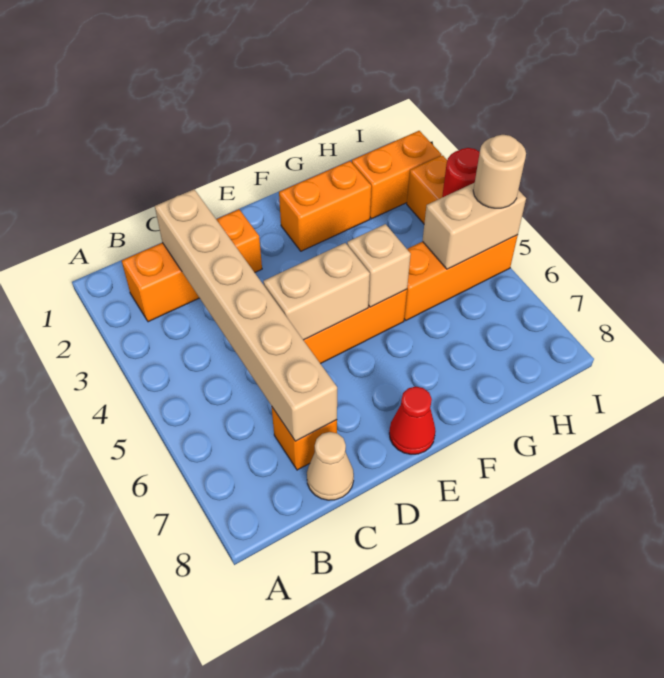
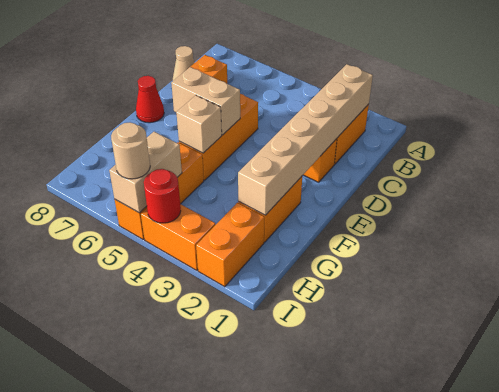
tan brick C2:C7 level 2 -> tan brick B2:G2 level 2
tan brick D5:E5 level 2 -> tan brick E5:E6 level 2

